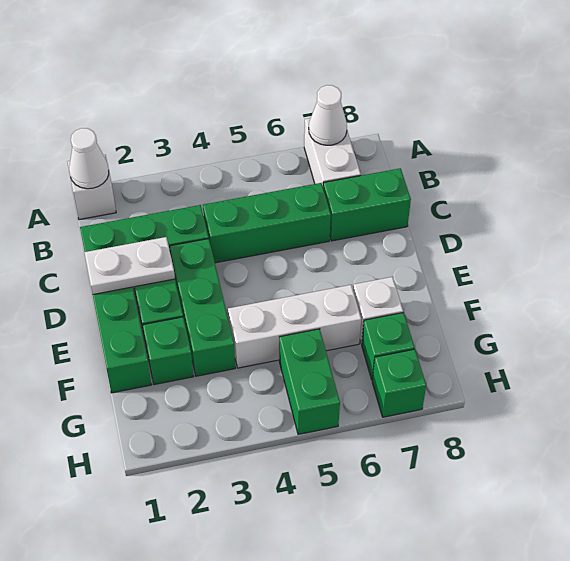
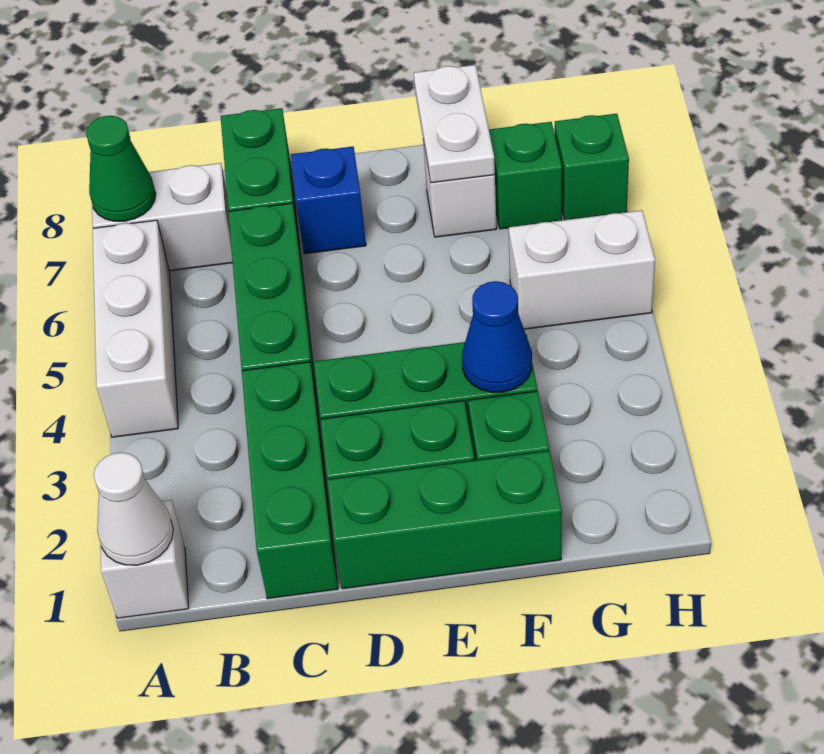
white cone A7 level 2 -> green cone A7 level 2
white plate D1:D2 level 2 -> white plate F7:F8 level 2
none -> blue brick D7 level 1
none -> blue cone F3 level 2
white brick F4:F6 level 1 -> white brick A4:A6 level 1
green brick G5:H5 level 1 -> white brick G5:H5 level 1

